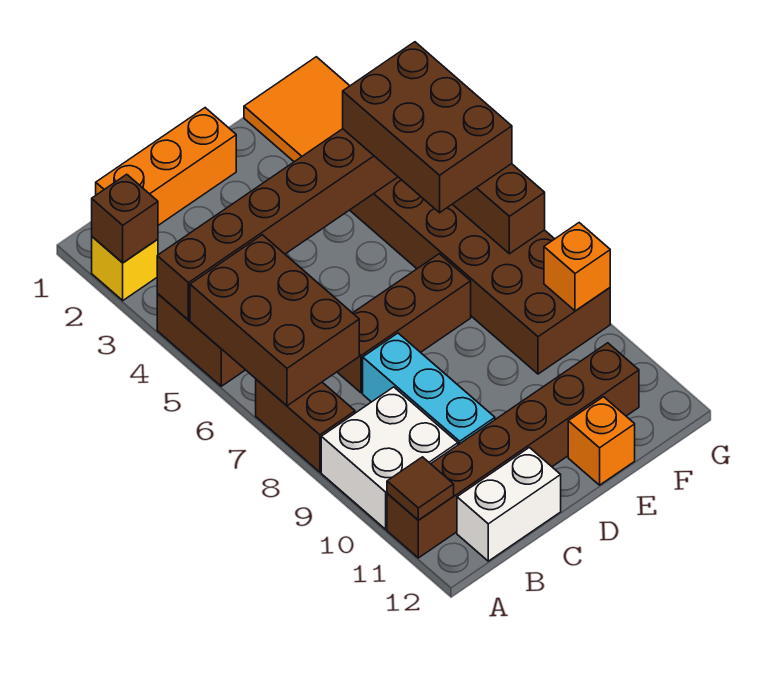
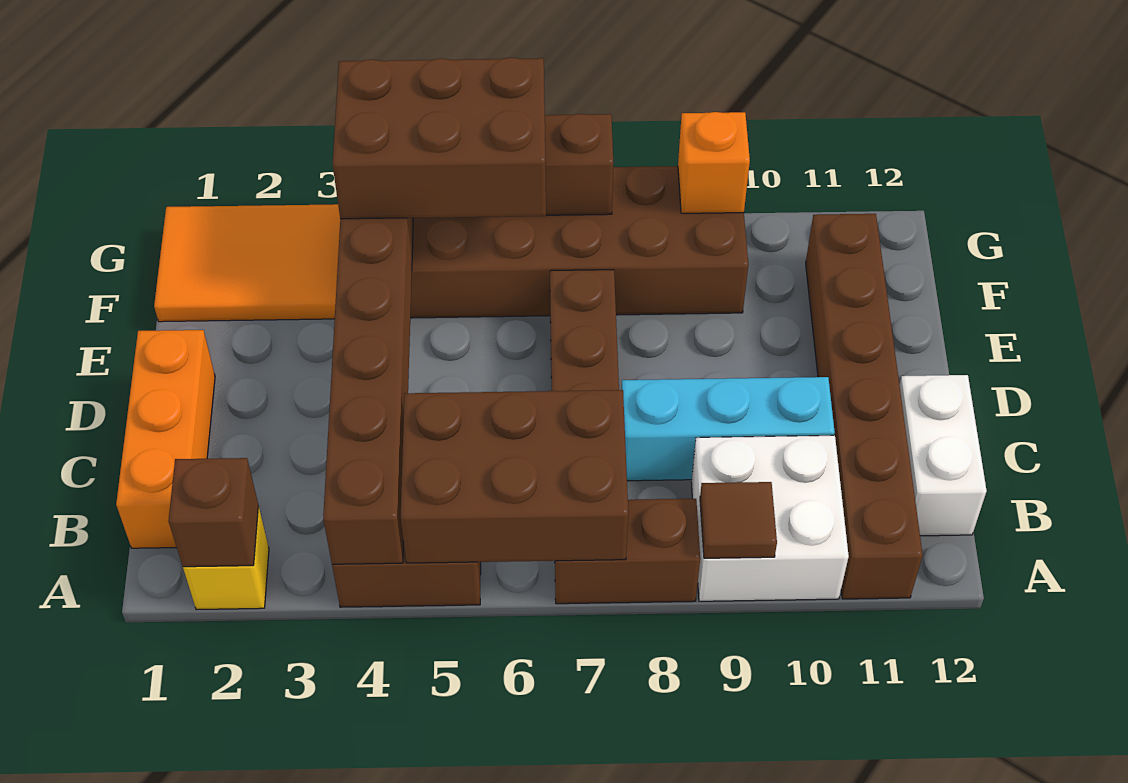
brown tile A11 level 2 -> brown tile A9 level 2
orange brick E12 level 1 -> none

